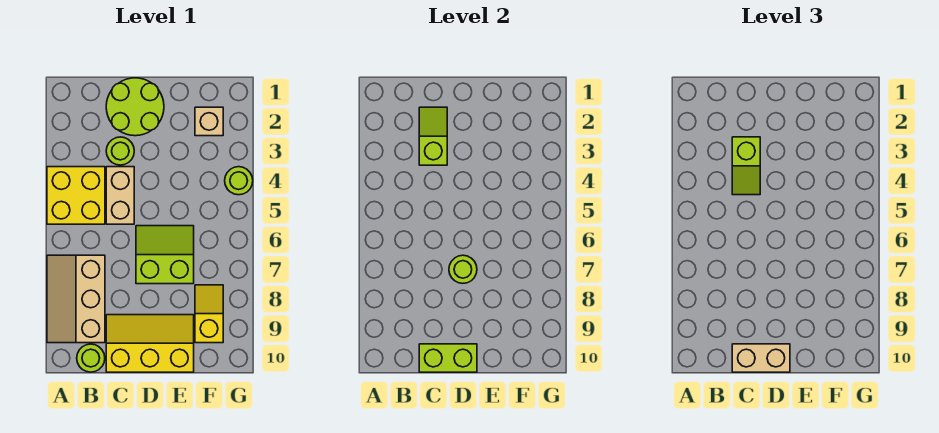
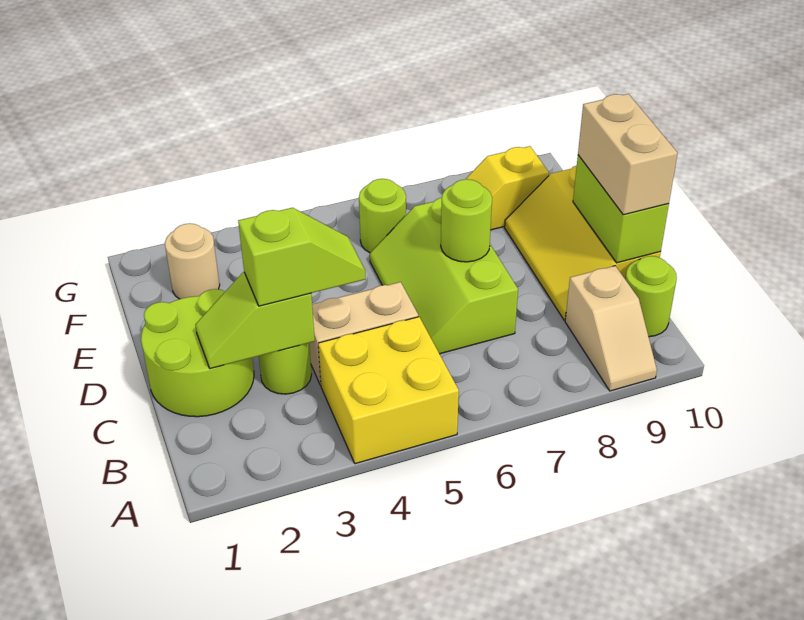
tan slope A7:B9 level 1 top B -> tan slope A9:B9 level 1 top B
lime slope D6:E7 level 1 top 7 -> lime slope C6:E7 level 1 top 7
tan brick F2 level 1 -> tan round brick F2 level 1
lime round brick G4 level 1 -> lime round brick F6 level 1

